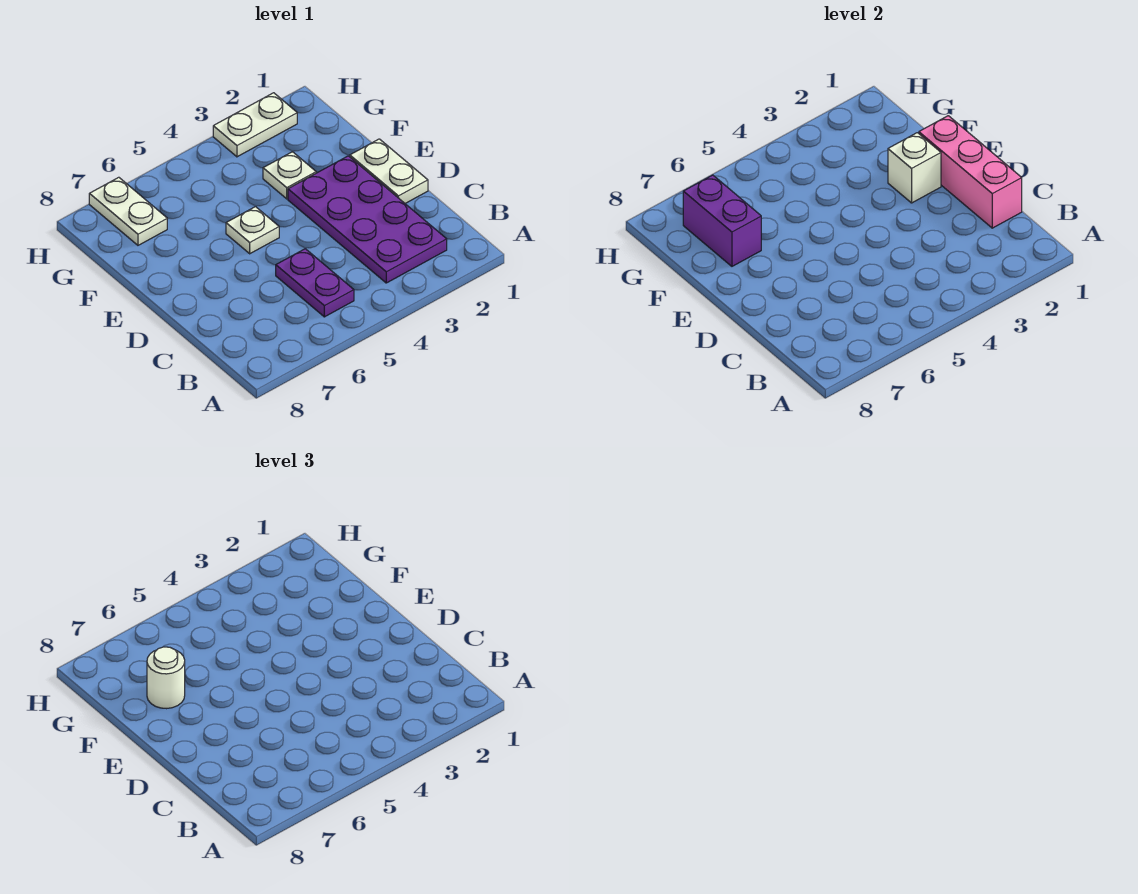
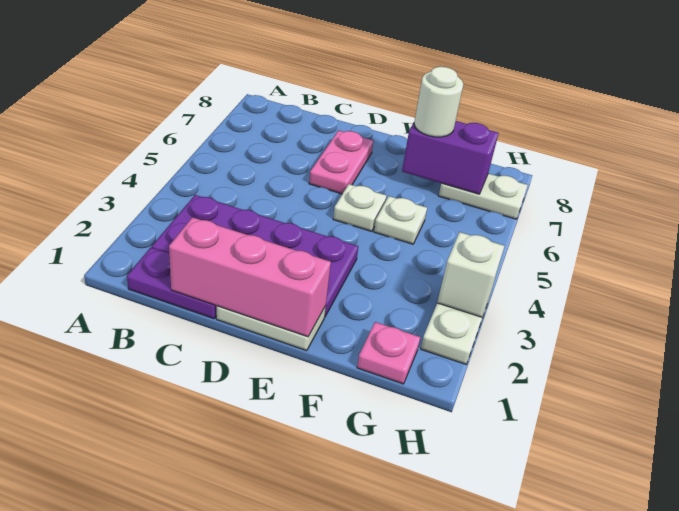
purple plate B5:C5 level 1 -> purple plate B1:C1 level 1
none -> pink plate D6:D7 level 1
white brick E2 level 2 -> white brick H3 level 2
white plate F3 level 1 -> white plate F5 level 1
none -> pink plate G1 level 1

